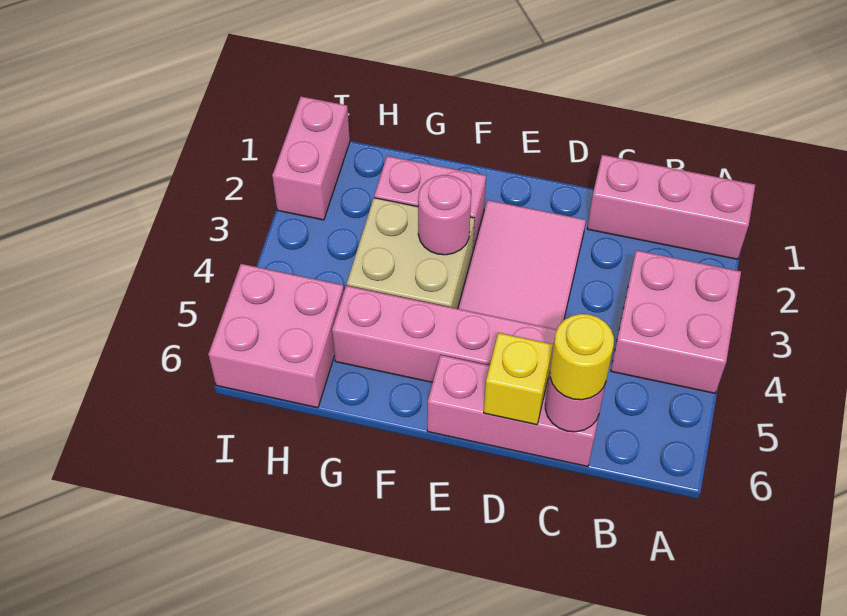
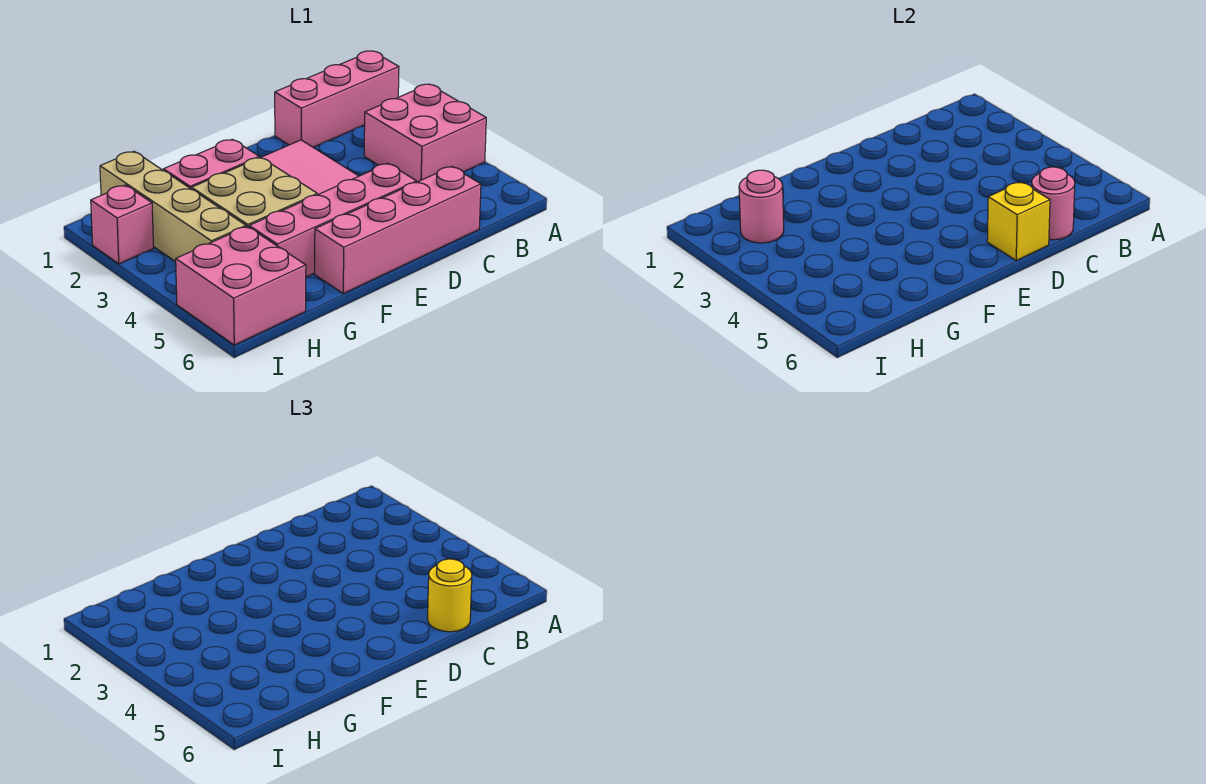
pink brick C6:E6 level 1 -> pink brick C6:F6 level 1
pink round brick F3 level 2 -> pink round brick H2 level 2
none -> tan brick H1:H4 level 1
pink brick I1:I2 level 1 -> pink brick I2 level 1

